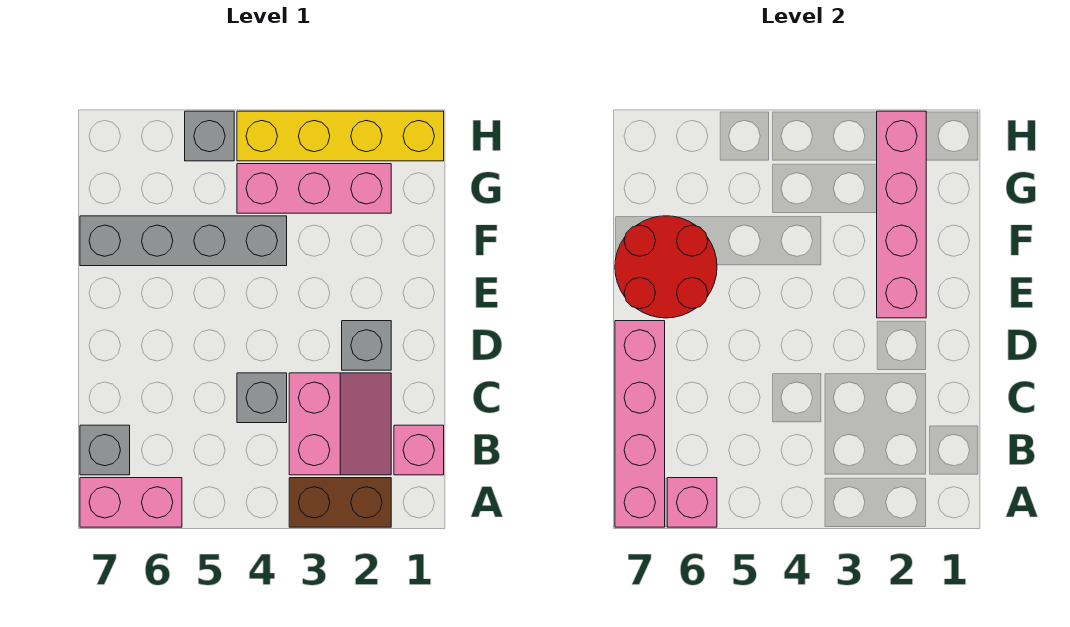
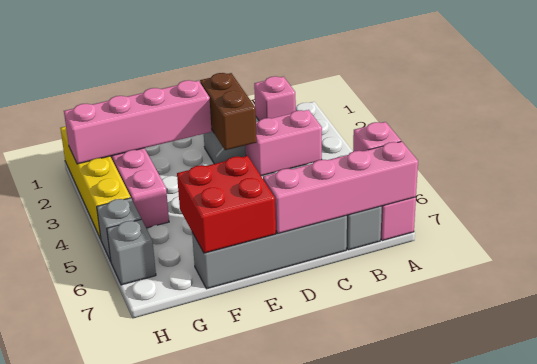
brown brick A2:A3 level 1 -> brown brick D2:D3 level 2
grey brick C4 level 1 -> grey brick H6 level 1
red round brick E6:F7 level 2 -> red brick E6:F7 level 2
grey brick F4:F7 level 1 -> grey brick C7:F7 level 1

